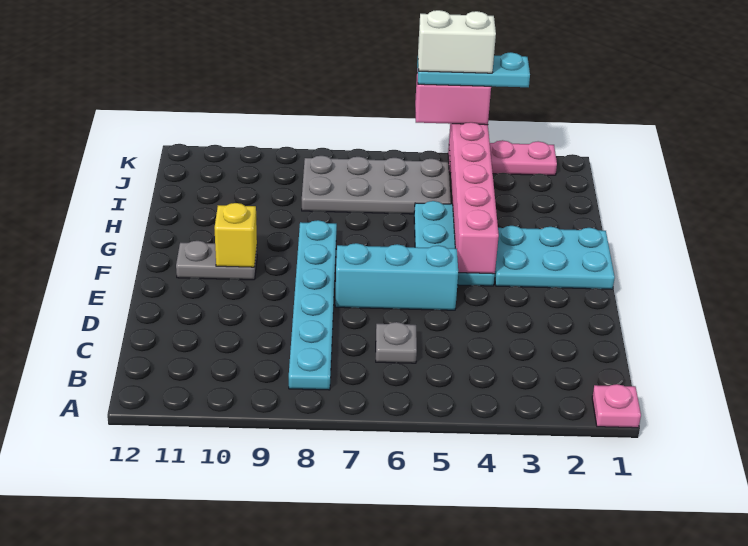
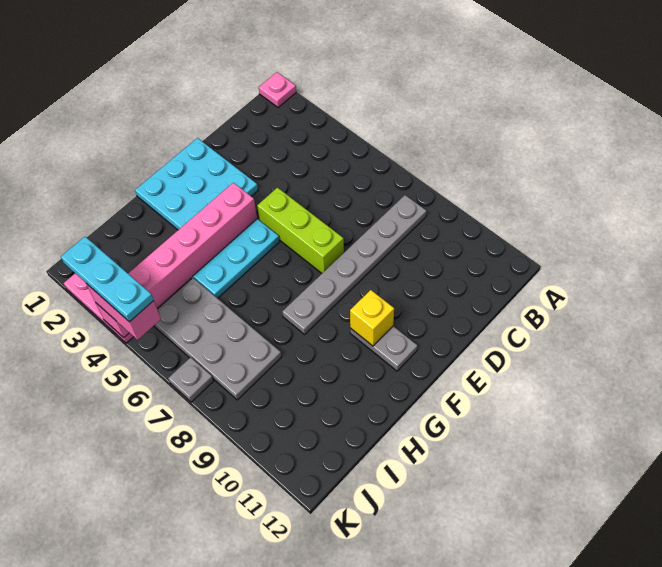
cyan plate B8:G8 level 1 -> grey plate B8:G8 level 1
grey plate C6 level 1 -> grey plate K7 level 1
cyan brick E5:E7 level 1 -> lime brick E5:E7 level 1
cyan plate F1:G3 level 1 -> cyan plate E1:G3 level 1
white brick K4:K5 level 5 -> none

